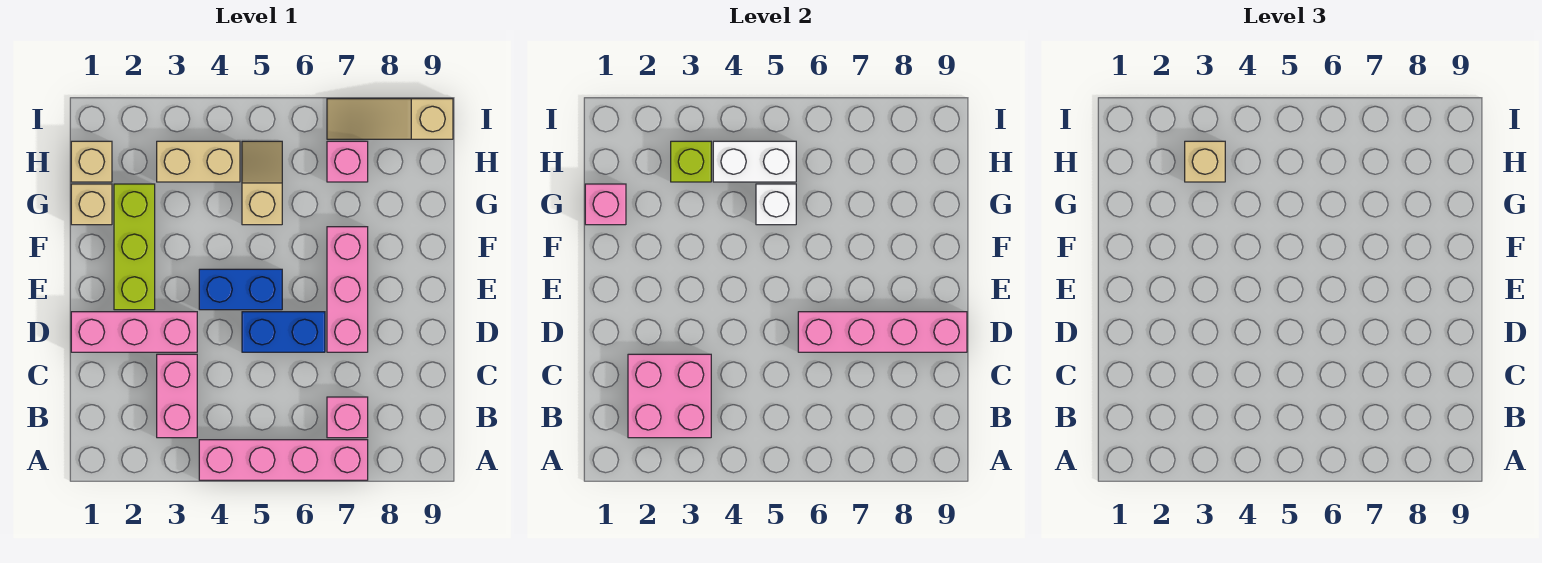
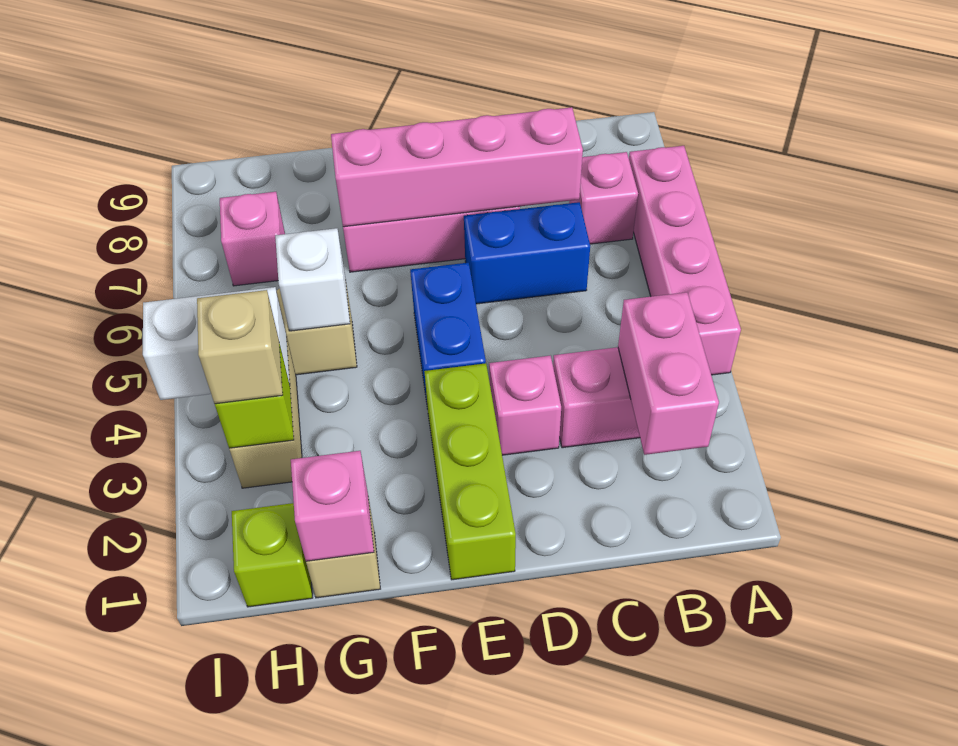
pink brick B2:C3 level 2 -> pink brick B2:B3 level 2
pink brick D1:D3 level 1 -> pink brick D3 level 1
blue brick D5:D6 level 1 -> blue brick C6:D6 level 1
pink brick D6:D9 level 2 -> pink brick C7:F7 level 2
lime brick E2:G2 level 1 -> lime brick E1:E3 level 1
tan brick H1 level 1 -> lime brick H1 level 1
white brick H4:H5 level 2 -> white brick H4:I4 level 2
tan slope I7:I9 level 1 top 9 -> none

